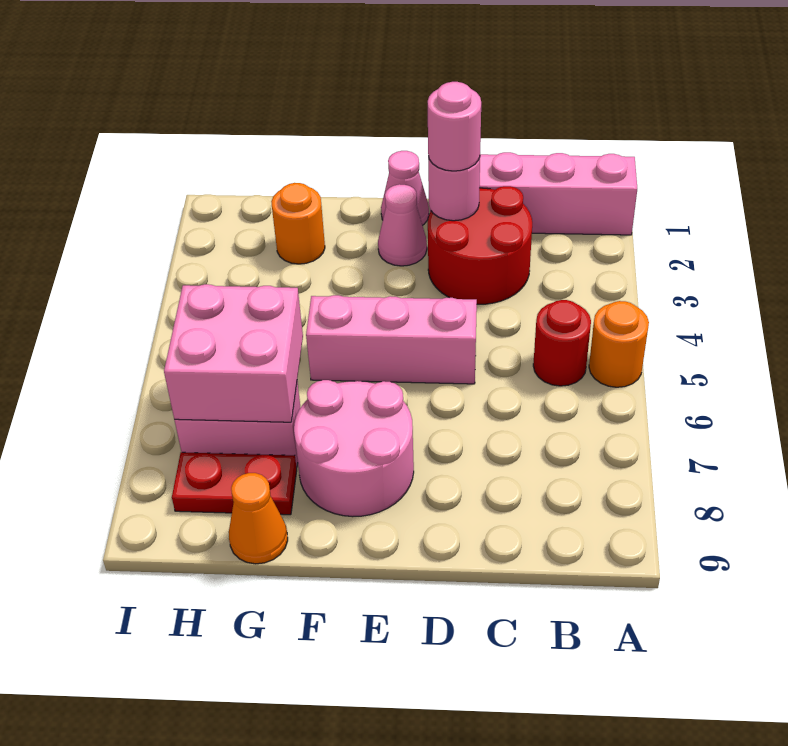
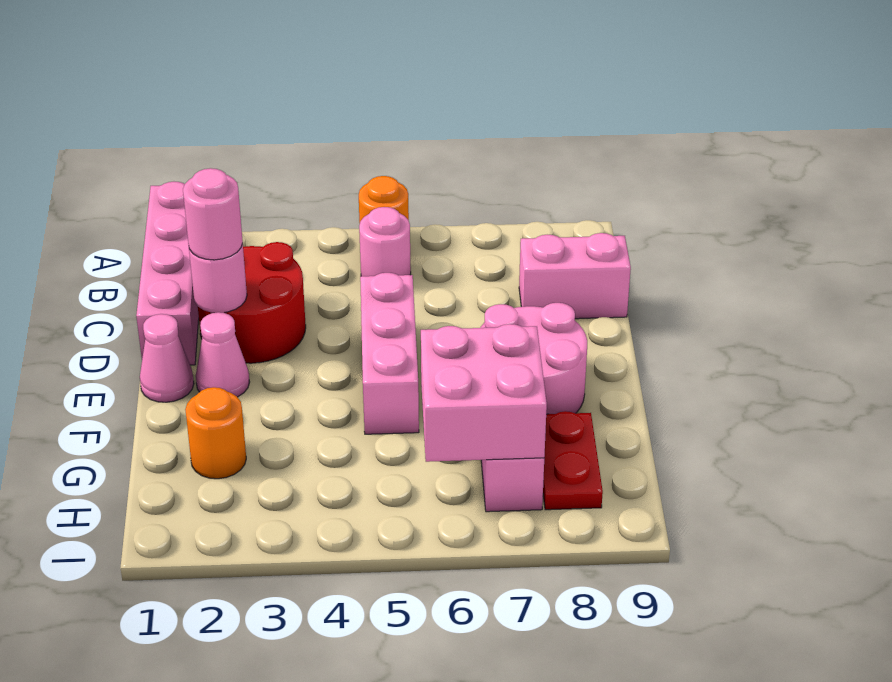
red round brick B5 level 1 -> pink round brick B5 level 1
none -> pink brick C8:C9 level 1
orange cone G9 level 1 -> none

